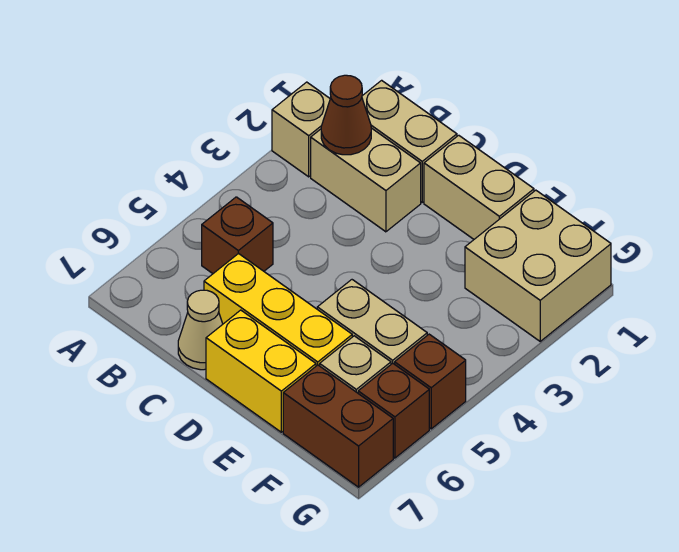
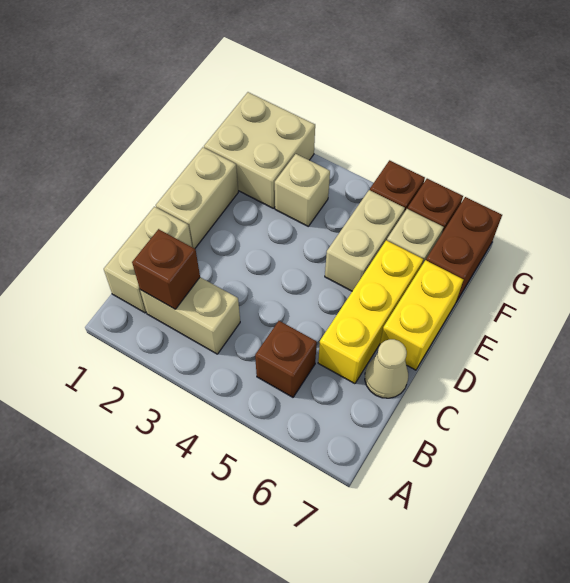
tan brick A2 level 1 -> tan brick F3 level 1
tan brick B2:C2 level 1 -> tan brick B2:B3 level 1
brown cone B2 level 2 -> brown brick B2 level 2

